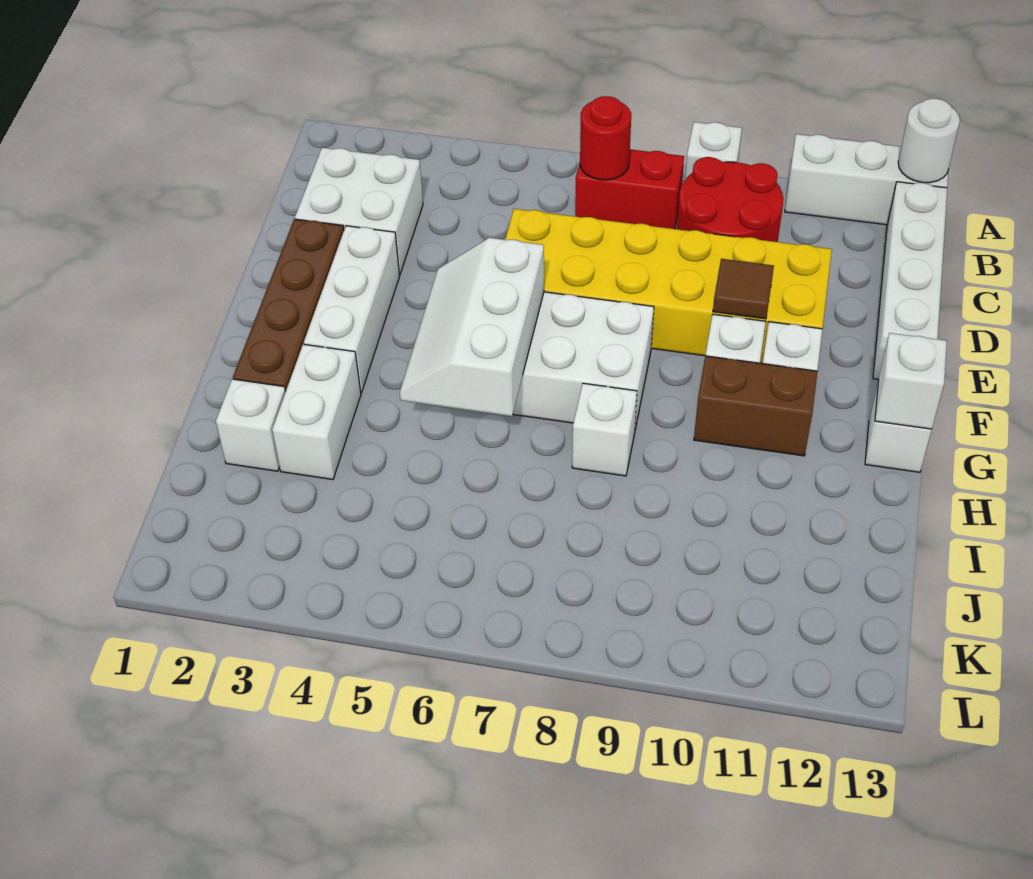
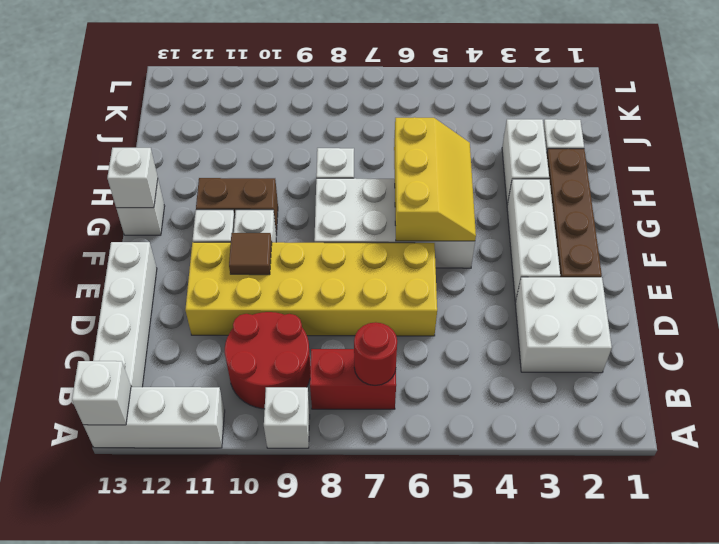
white round brick A13 level 2 -> white brick A13 level 2
white slope F5:H6 level 2 top 6 -> yellow slope F5:H6 level 2 top 6

